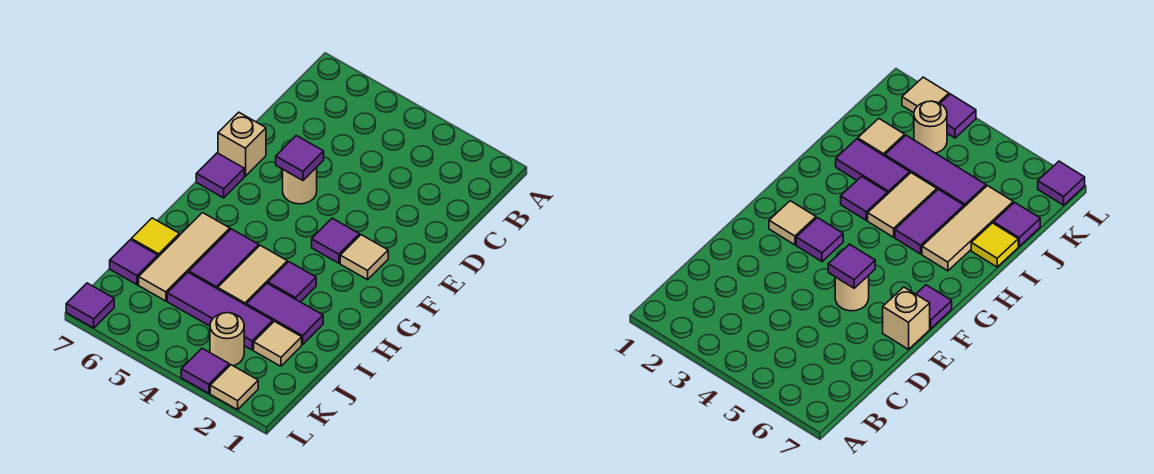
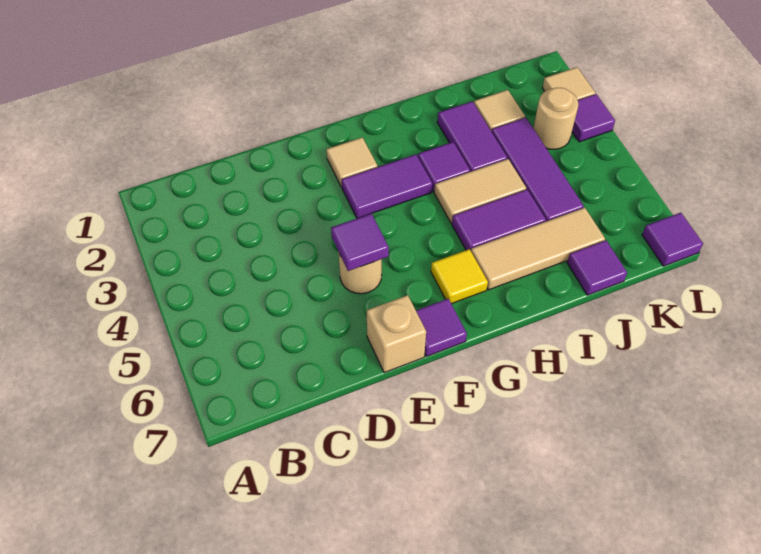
purple tile F3 level 1 -> purple tile F3:G3 level 1
yellow tile I7 level 1 -> yellow tile G6 level 1

